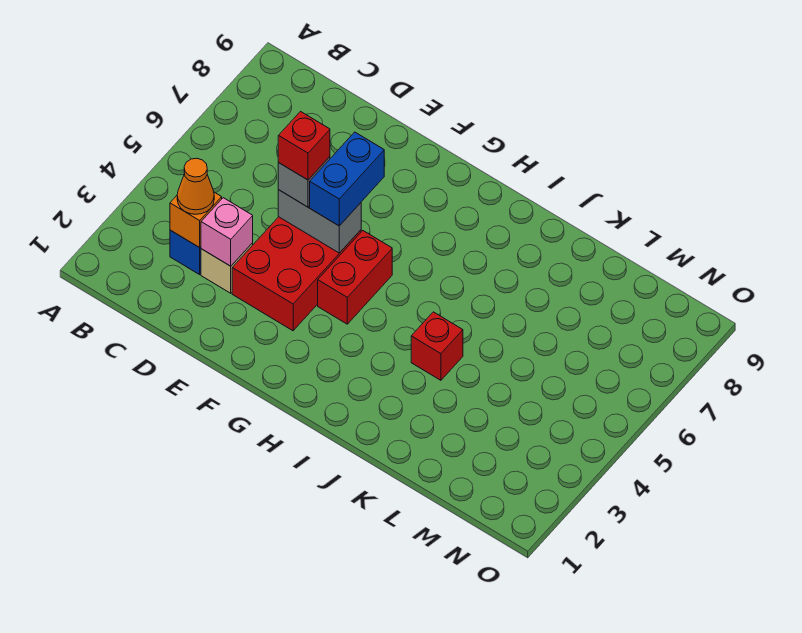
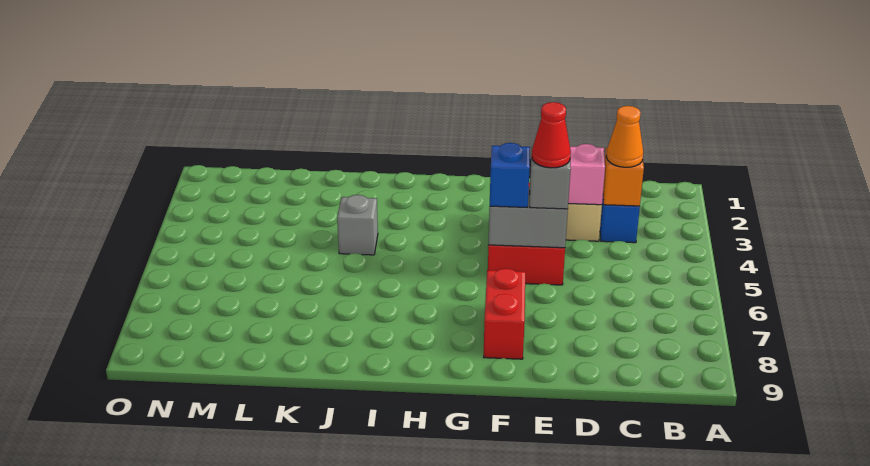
red brick E5 level 4 -> red cone E5 level 4
blue brick F5:F6 level 3 -> blue brick F5 level 3
red brick G4:G5 level 1 -> red brick F7:F8 level 1
red brick J4 level 1 -> grey brick J4 level 1

